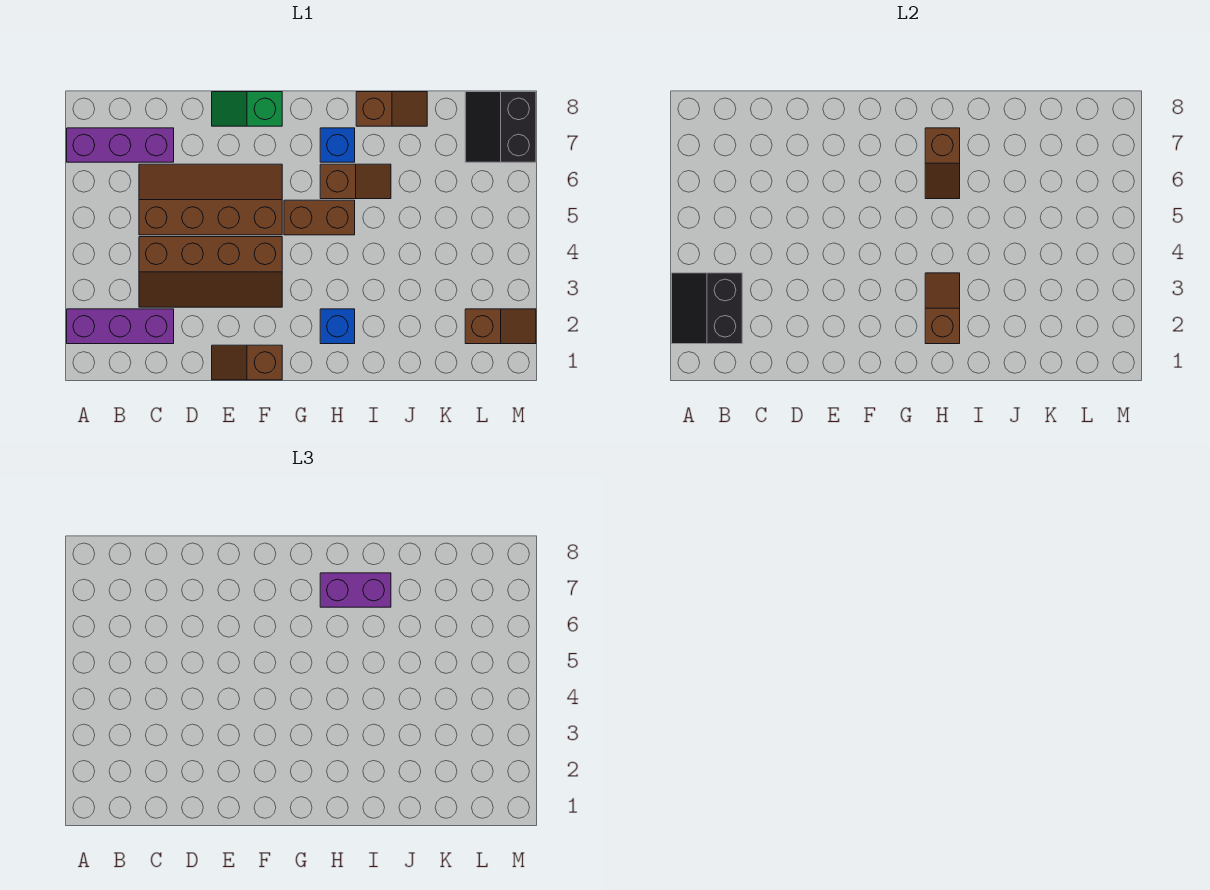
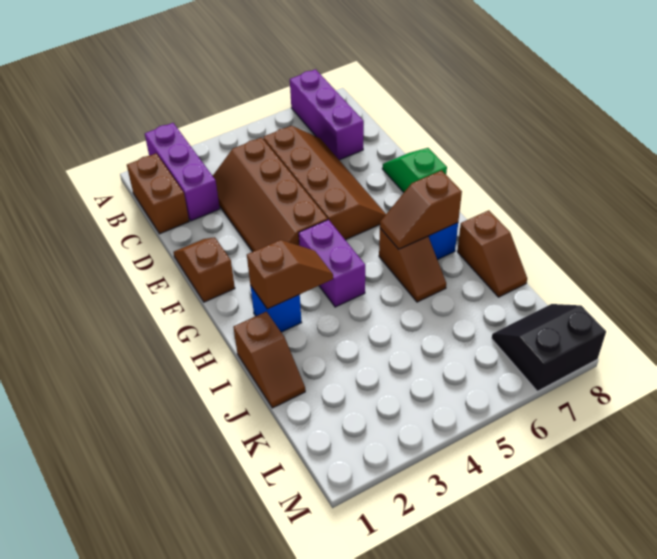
black slope A2:B3 level 2 top B -> none
brown brick G5:H5 level 1 -> brown brick B1:C1 level 1
purple brick H7:I7 level 3 -> purple brick G4:H4 level 1
brown slope L2:M2 level 1 top L -> brown slope I1:J1 level 1 top I

